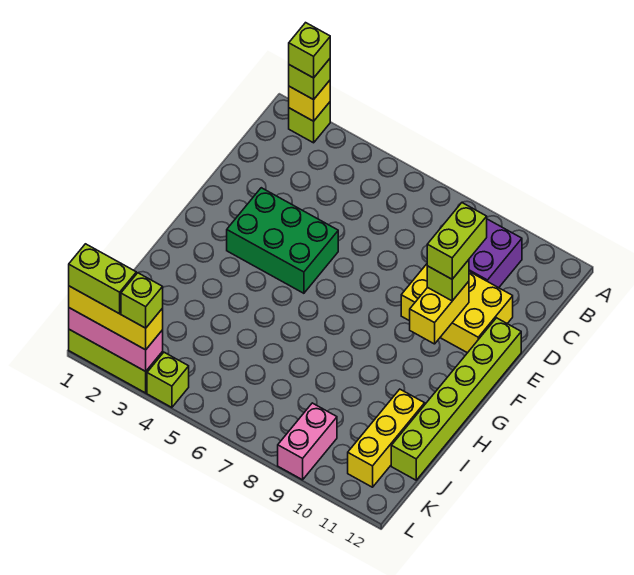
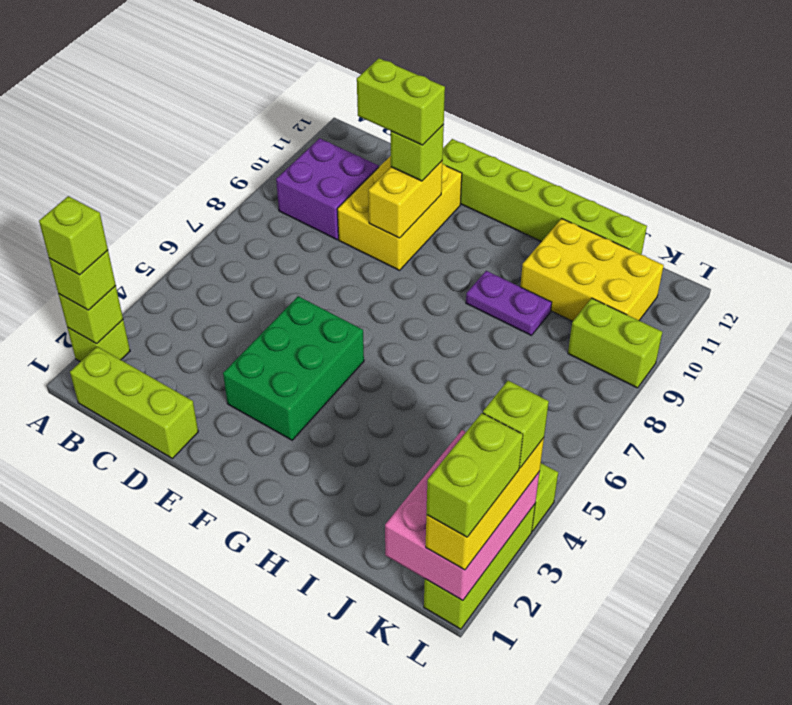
yellow brick A2 level 2 -> lime brick A2 level 2
none -> lime brick B1:D1 level 1
yellow brick E10:F10 level 2 -> yellow brick E9:E10 level 2
none -> purple plate H9:I9 level 1
yellow brick I11:K11 level 1 -> yellow brick I10:K11 level 1
pink brick K9:L9 level 1 -> lime brick K9:L9 level 1
pink brick L1:L3 level 2 -> pink brick K1:L3 level 2

